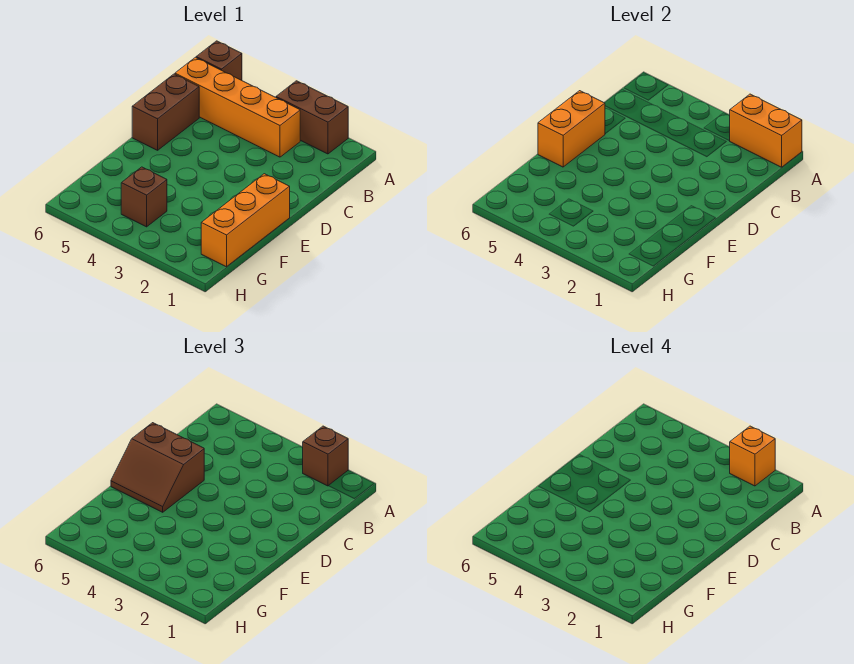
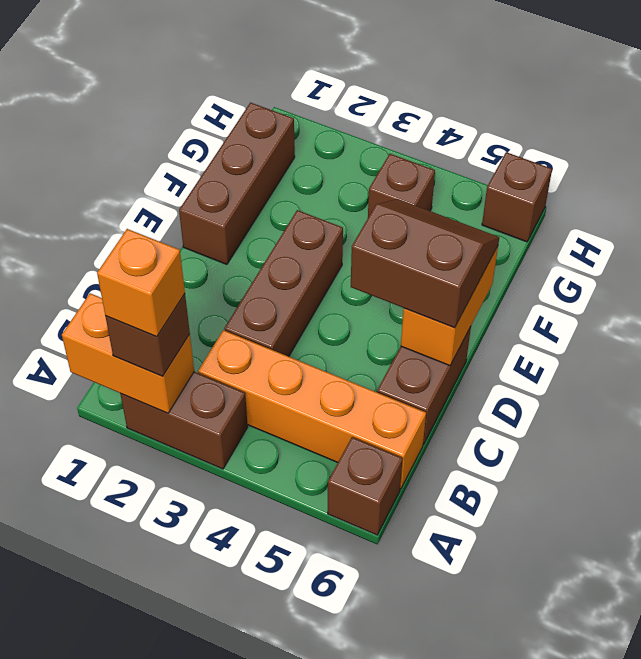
none -> brown brick C3:E3 level 1
orange brick E1:G1 level 1 -> brown brick E1:G1 level 1
none -> brown brick H6 level 1

